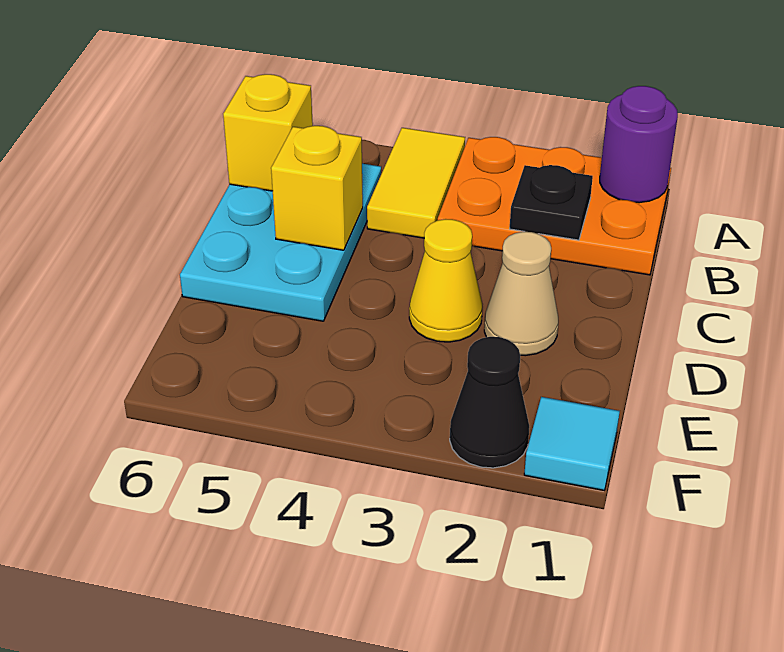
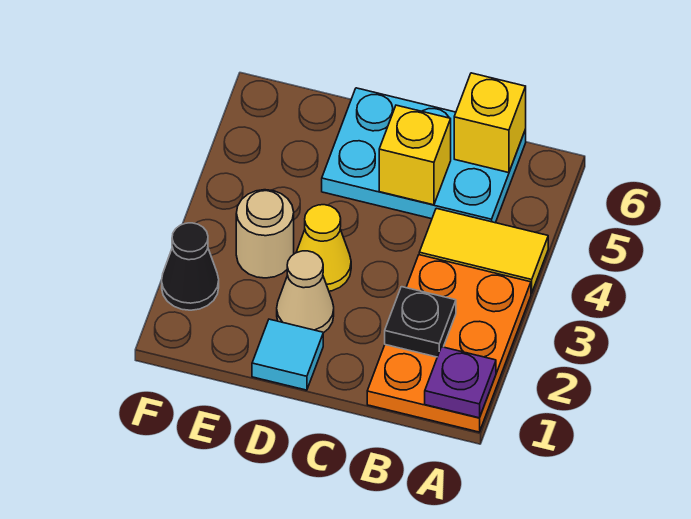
purple round brick A1 level 2 -> purple plate A1 level 2
none -> tan round brick E3 level 1
cyan tile F1 level 1 -> cyan tile D1 level 1

